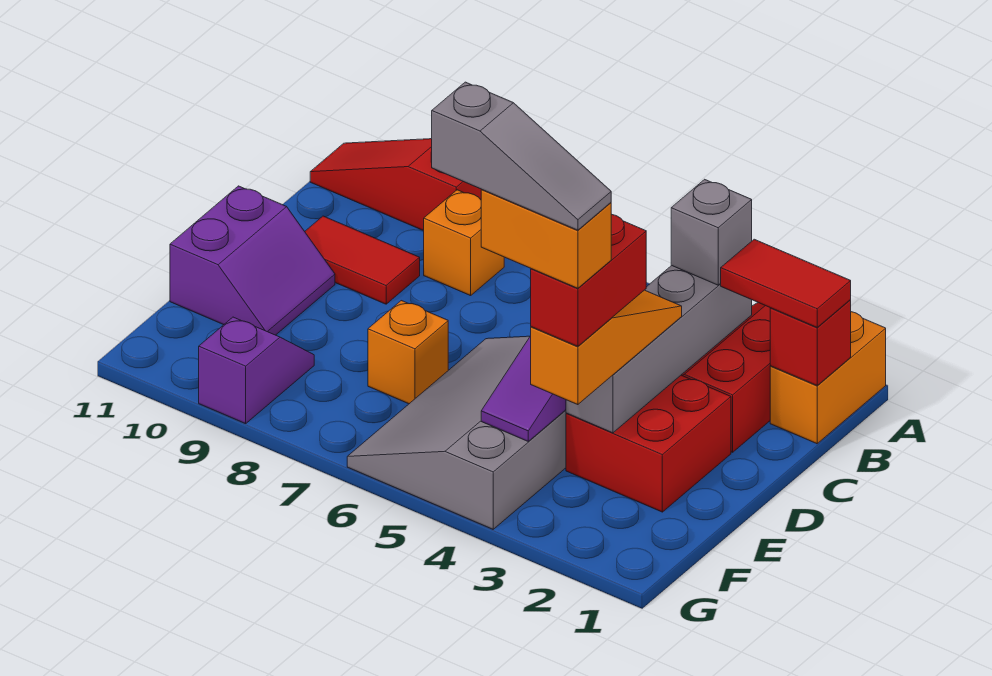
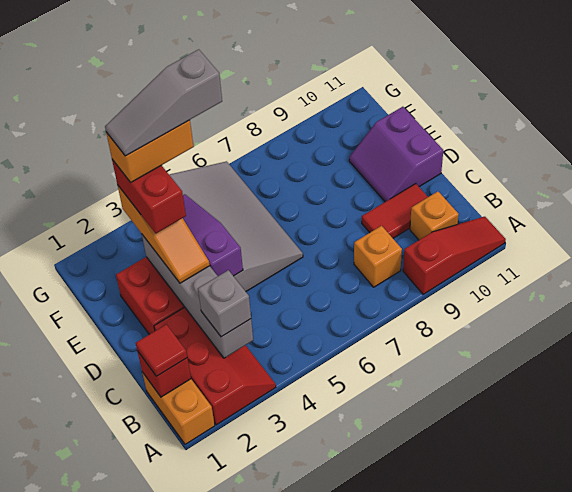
red tile B1:B2 level 3 -> red tile B1 level 3
orange brick E7 level 1 -> orange brick B10 level 1
purple slope F9:G9 level 1 top G -> none

